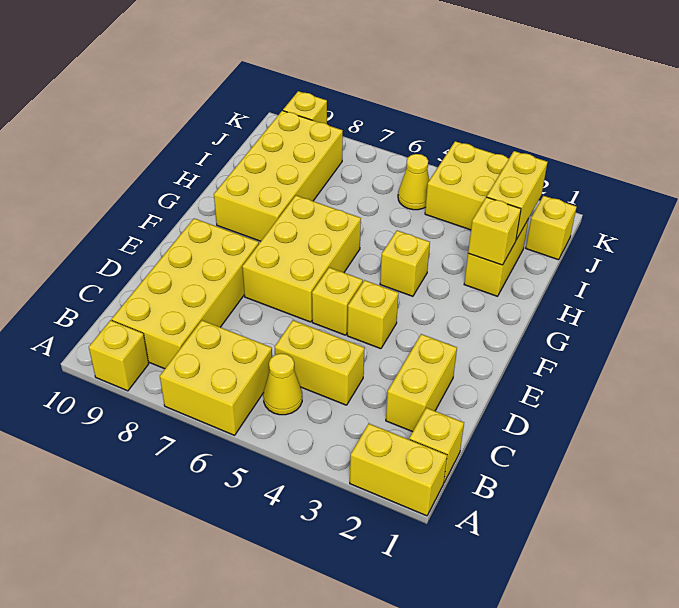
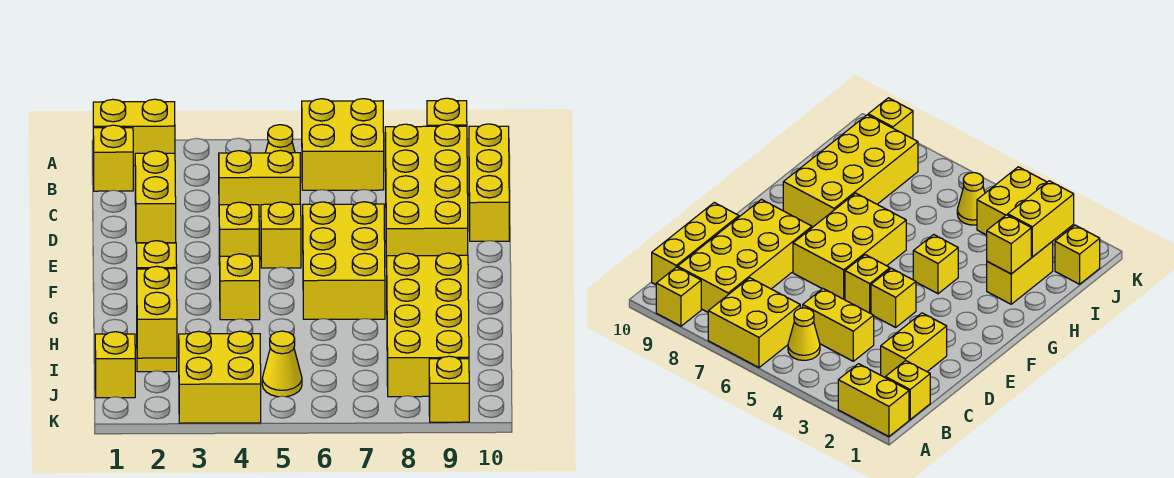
none -> yellow brick B10:D10 level 1

